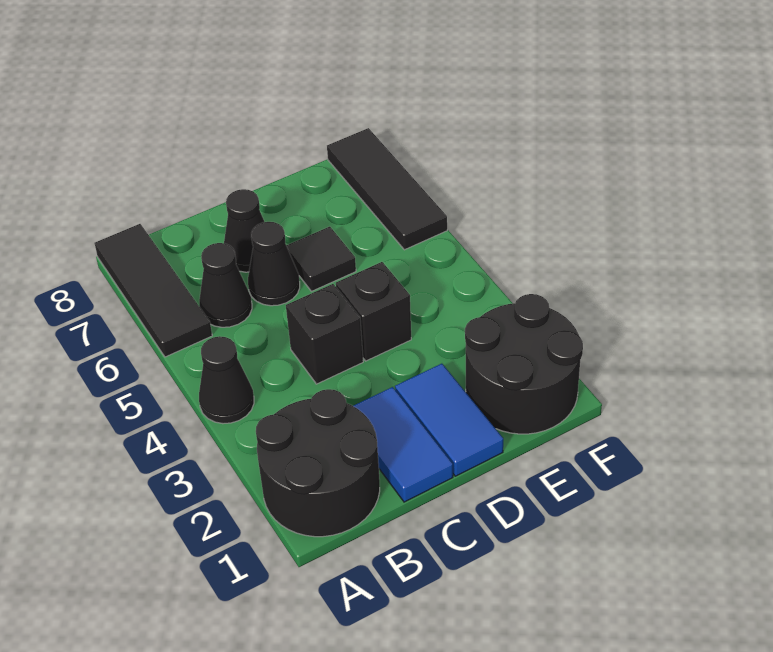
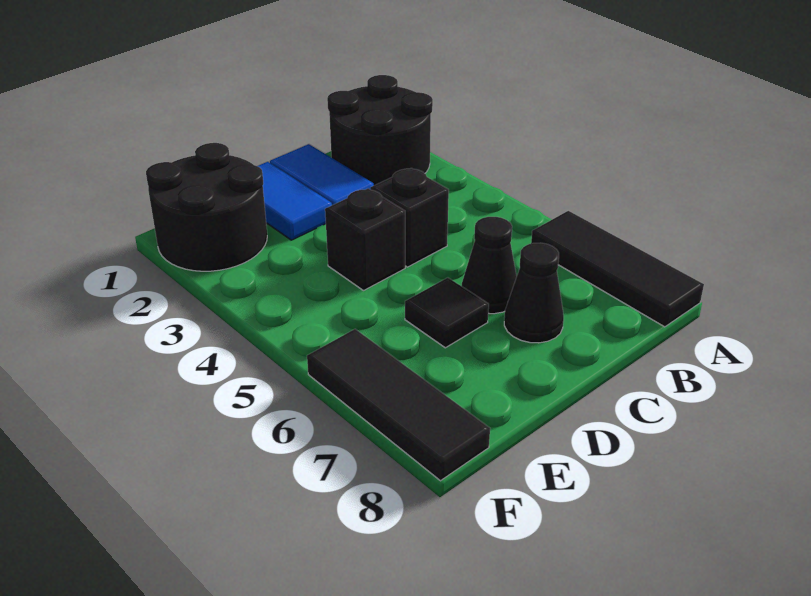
black cone A4 level 1 -> none
black cone B6 level 1 -> none

